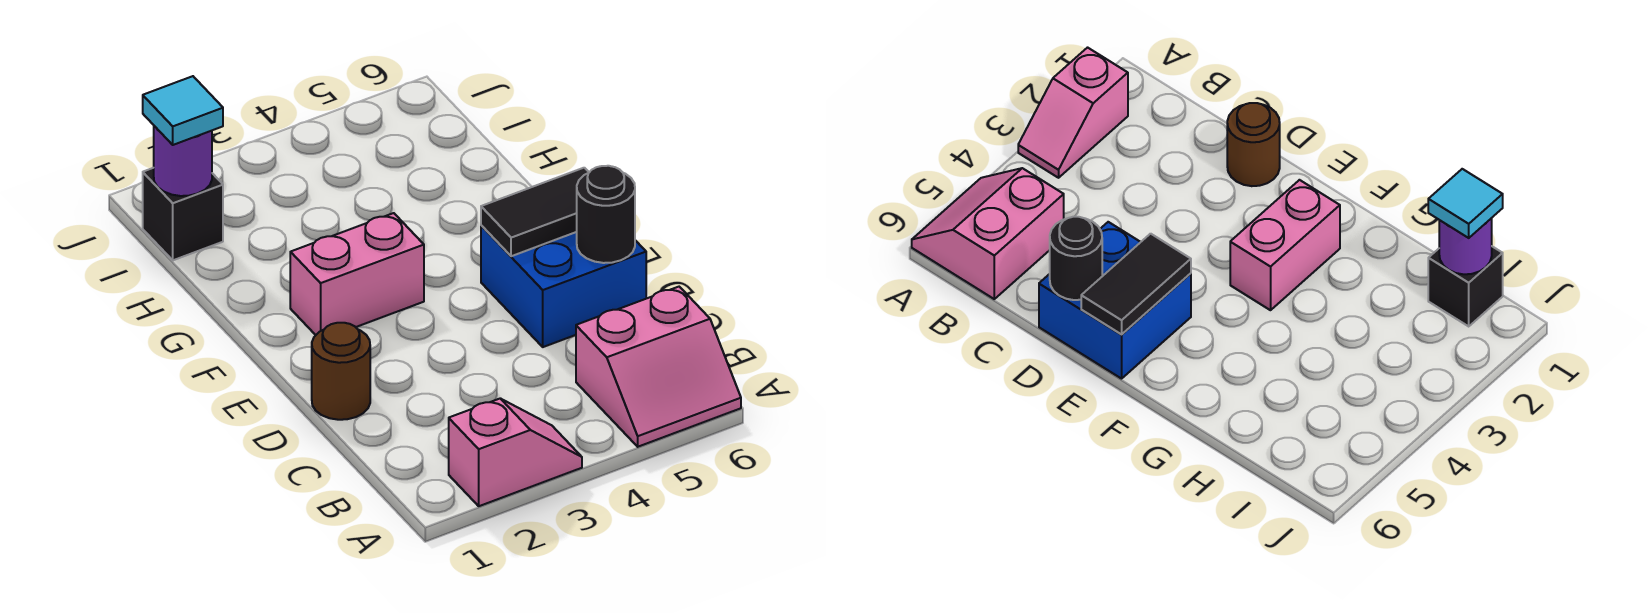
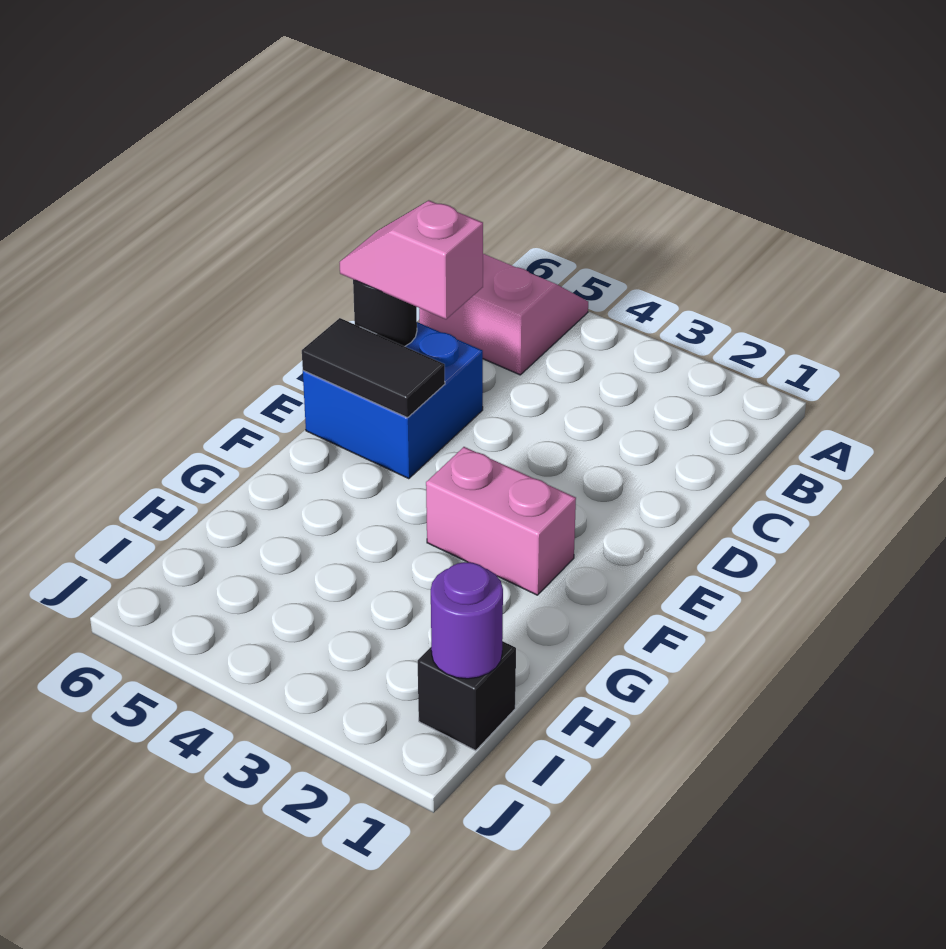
pink slope A2:A3 level 1 top 2 -> pink slope D5:D6 level 3 top 5
brown round brick D1 level 1 -> none
cyan tile I1 level 3 -> none

